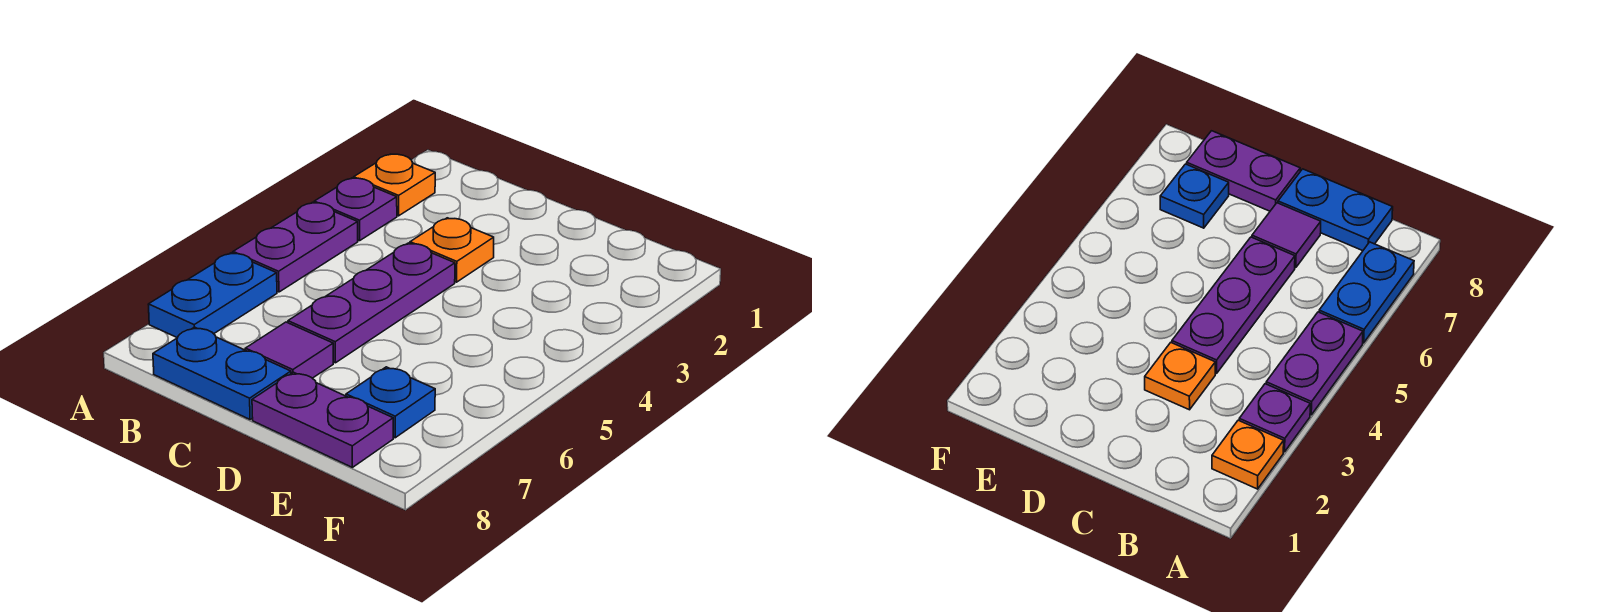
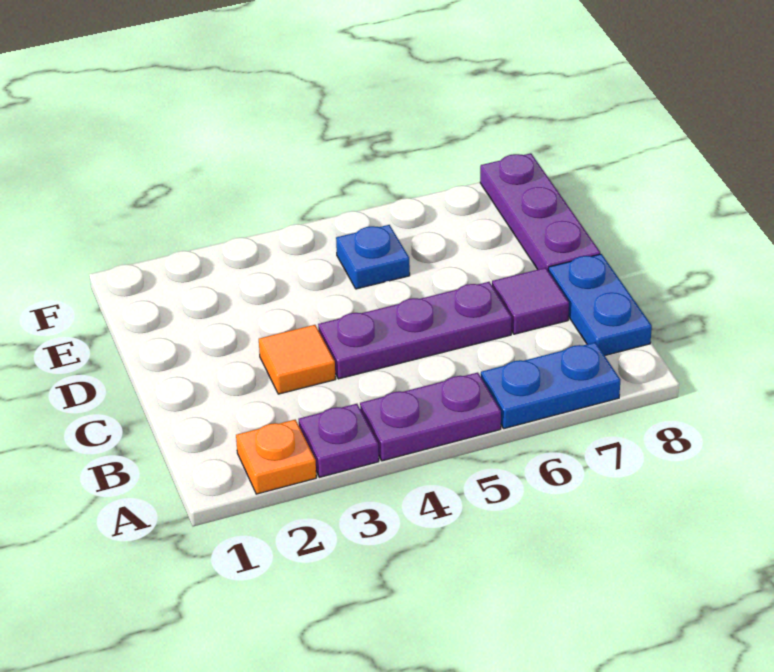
orange plate C3 level 1 -> orange tile C3 level 1
purple plate D8:E8 level 1 -> purple plate D8:F8 level 1
blue plate E7 level 1 -> blue plate E5 level 1

